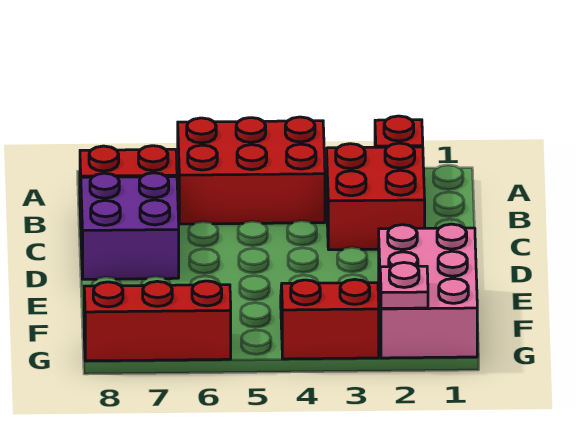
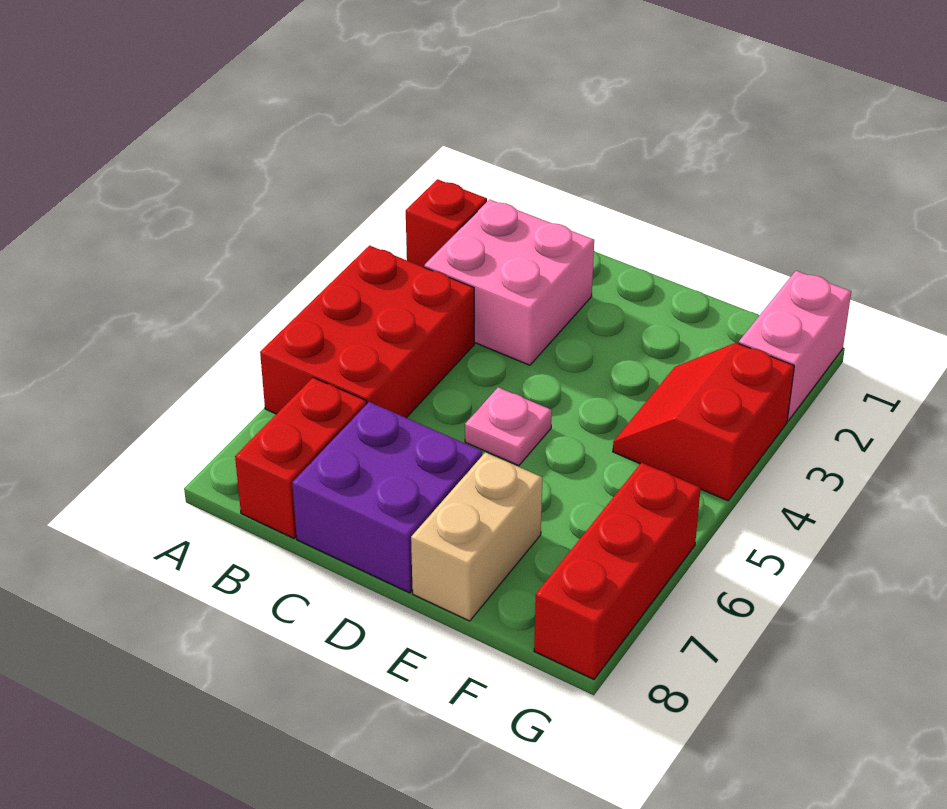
red brick B2:C3 level 1 -> pink brick B2:C3 level 1
pink brick E1:G2 level 1 -> pink brick G1:G2 level 1
none -> tan brick E7:E8 level 1
pink plate G2 level 2 -> pink plate D5 level 1

